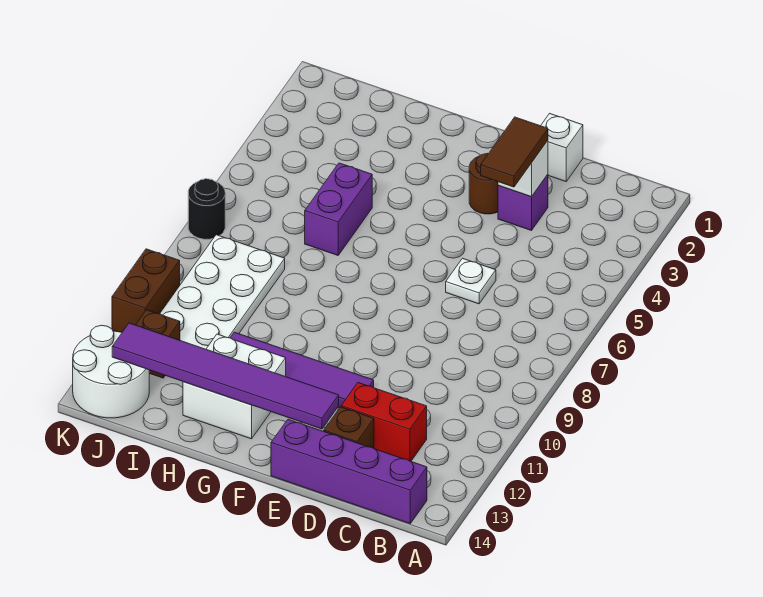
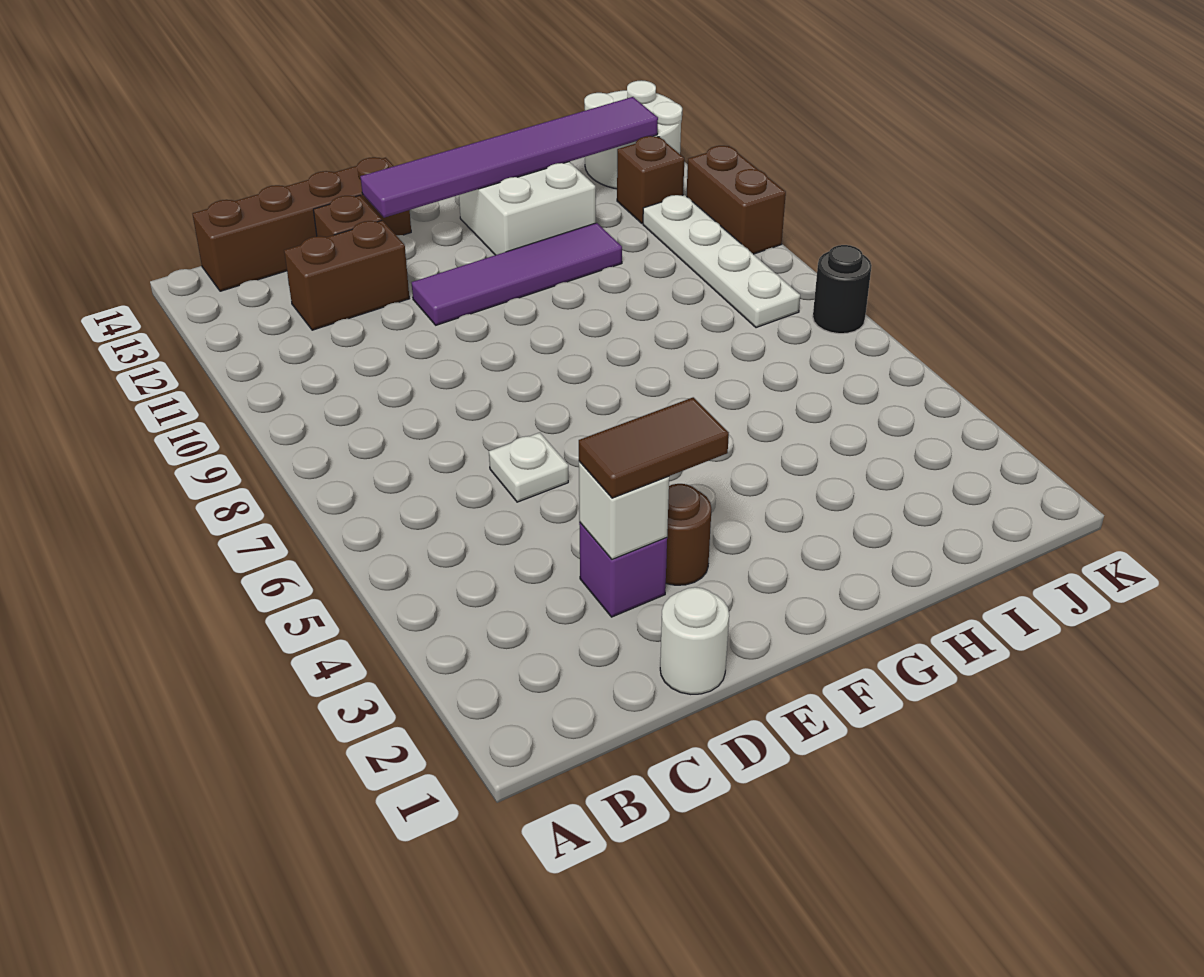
purple brick B14:E14 level 1 -> brown brick B14:E14 level 1
red brick C12:D12 level 1 -> brown brick C12:D12 level 1
white brick D1 level 1 -> white round brick D1 level 1
brown tile D3:D4 level 3 -> brown tile D3:E3 level 3
purple brick H5:H6 level 1 -> none
white plate I8:J11 level 1 -> white plate J8:J11 level 1

